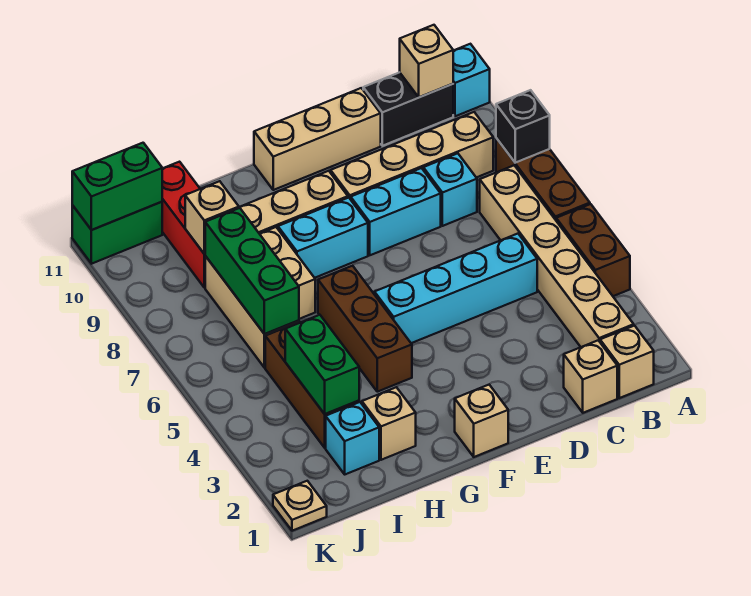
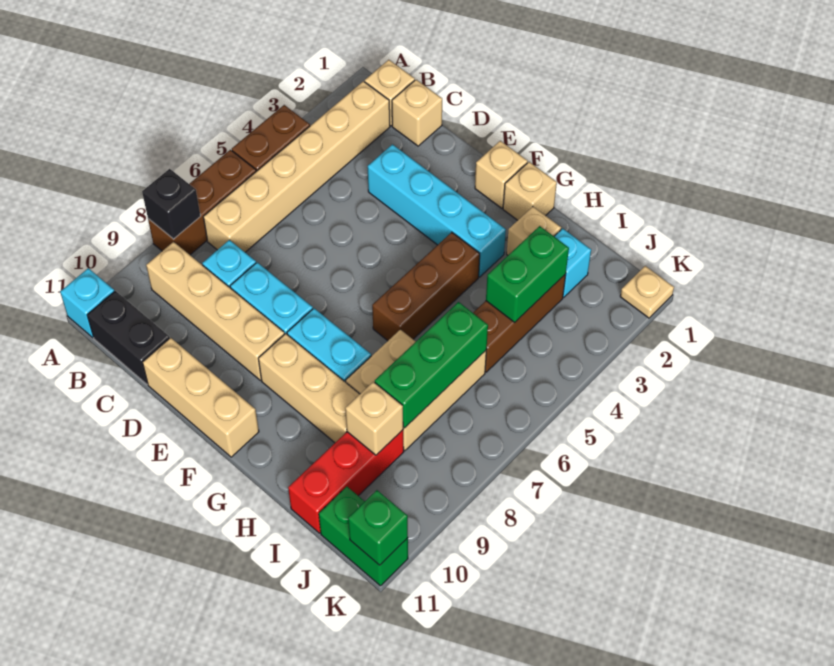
tan brick B11 level 2 -> tan brick G1 level 1
cyan brick C5:F5 level 1 -> cyan brick D3:G3 level 1
green brick J11:K11 level 2 -> green brick K11 level 2

